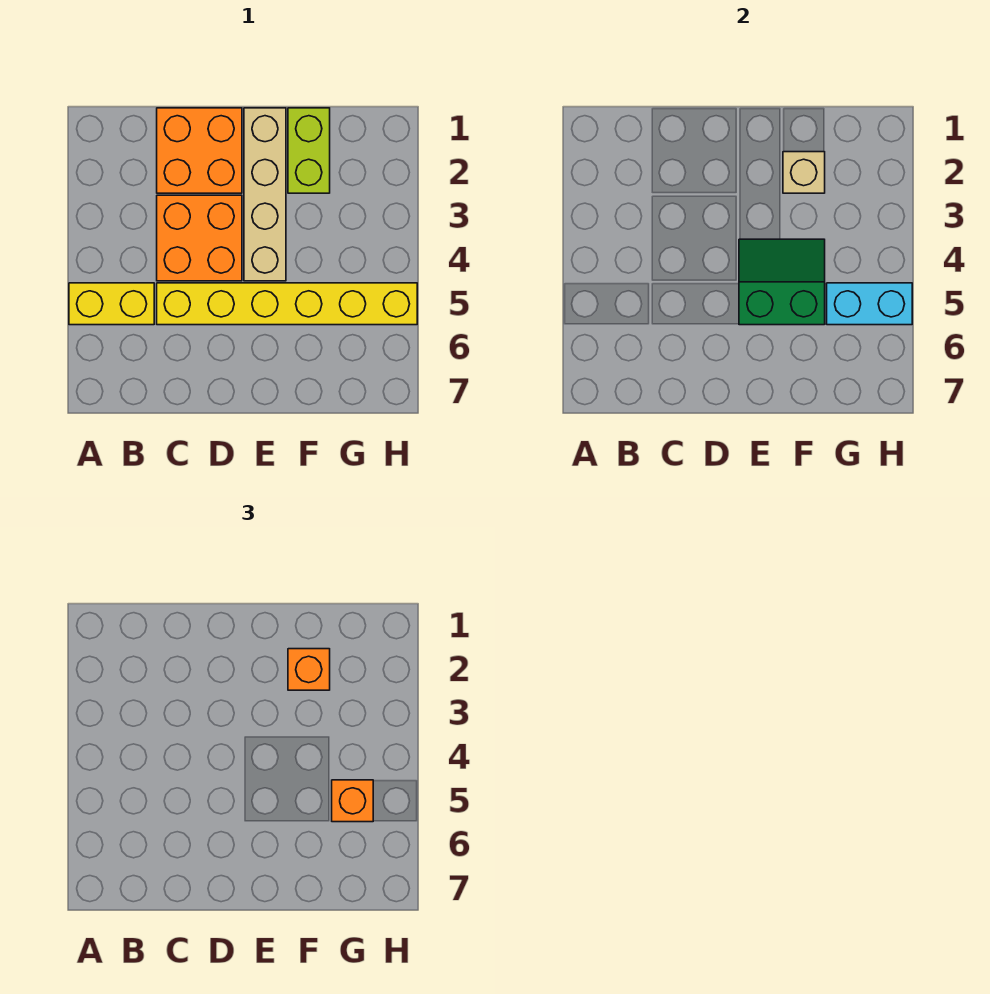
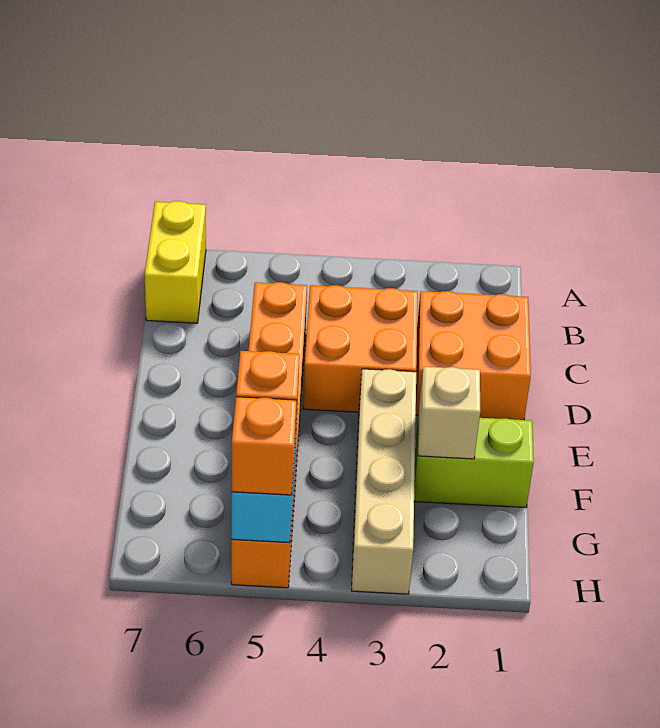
yellow brick A5:B5 level 1 -> yellow brick A7:B7 level 1
yellow brick C5:H5 level 1 -> orange brick C5:H5 level 1
tan brick E1:E4 level 1 -> tan brick E3:H3 level 1
green slope E4:F5 level 2 top 5 -> none
orange brick F2 level 3 -> orange brick H5 level 3

